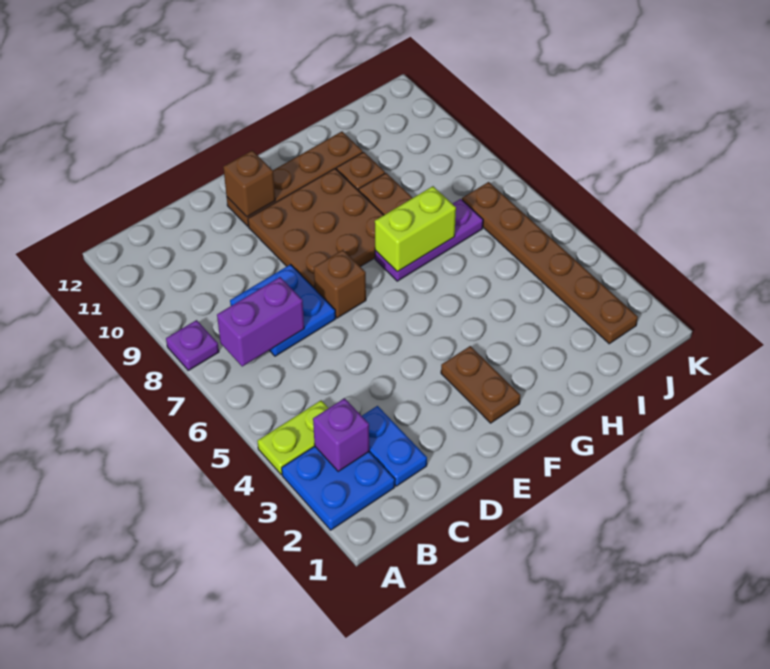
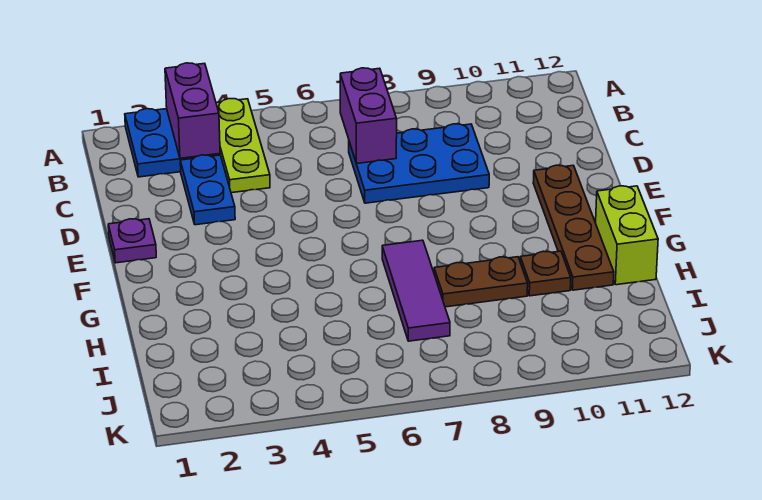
lime plate A4:B4 level 1 -> lime plate A4:C4 level 1
purple plate A8 level 1 -> purple plate E1 level 1
purple brick B3 level 2 -> purple brick A3:B3 level 2
blue plate C2:C3 level 1 -> blue plate C3:D3 level 1
blue plate C7:D8 level 1 -> blue plate C7:D9 level 1
brown brick E7 level 1 -> none
brown plate E8:G10 level 1 -> none
brown brick E11 level 2 -> none
brown plate F2:F3 level 1 -> none
purple plate G7:I7 level 1 -> purple tile G7:I7 level 1
lime brick G7:H7 level 2 -> lime brick G12:H12 level 1
brown plate J2:J7 level 1 -> none

